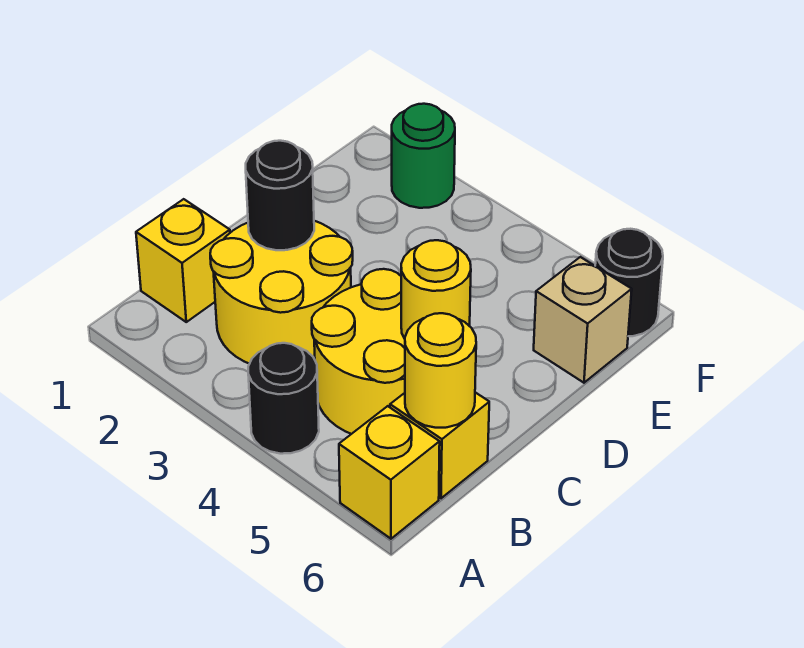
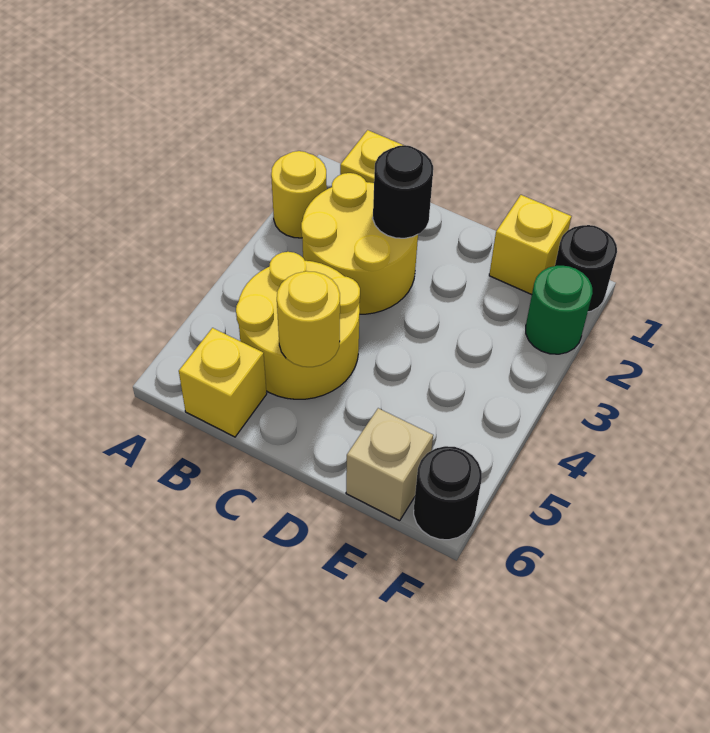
black round brick A4 level 1 -> black round brick F1 level 1
yellow brick A6 level 1 -> yellow brick E1 level 1
yellow round brick B6 level 2 -> yellow round brick A2 level 1

